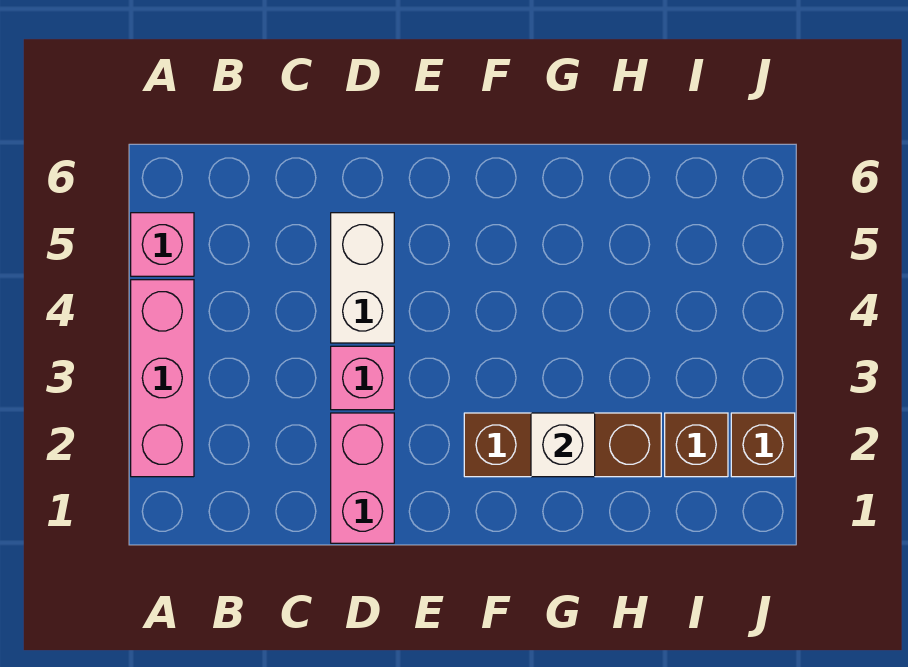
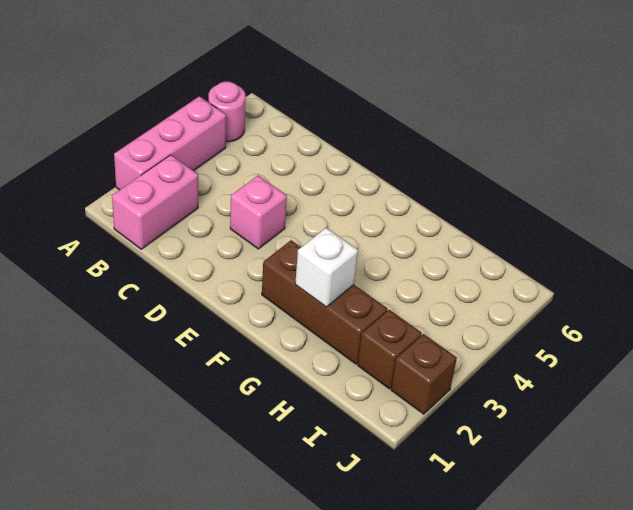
pink brick A5 level 1 -> pink round brick A5 level 1
pink brick D1:D2 level 1 -> pink brick B1:B2 level 1
white brick D4:D5 level 1 -> none

